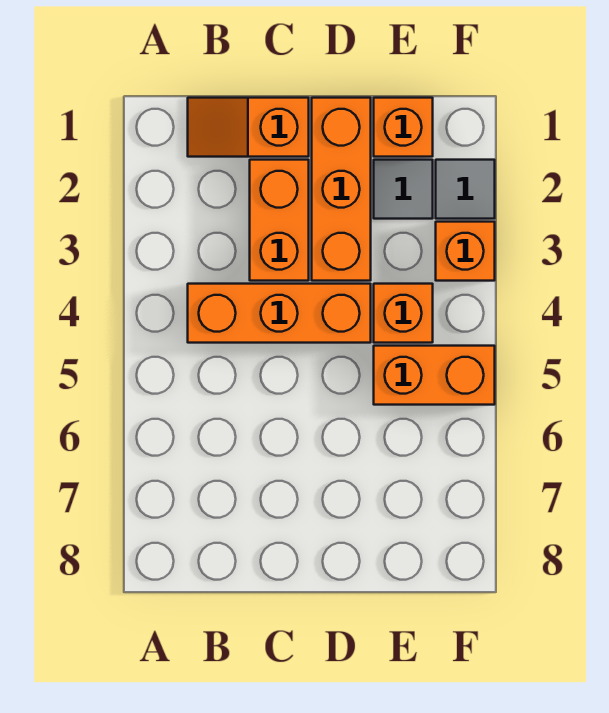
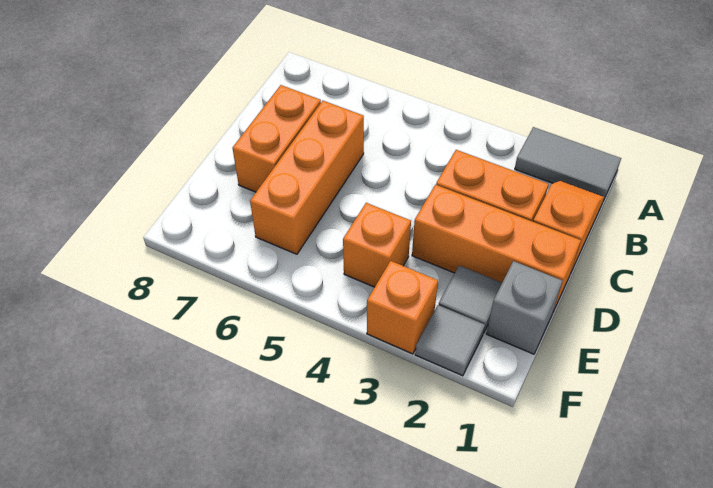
none -> grey tile A1:A2 level 1
orange brick B4:D4 level 1 -> orange brick C6:E6 level 1
orange brick E1 level 1 -> grey brick E1 level 1
orange brick E5:F5 level 1 -> orange brick C7:D7 level 1

